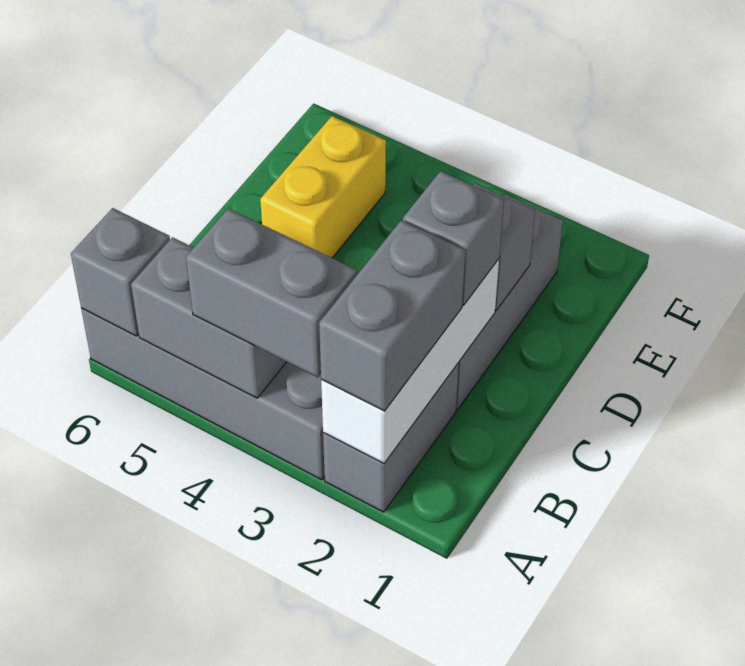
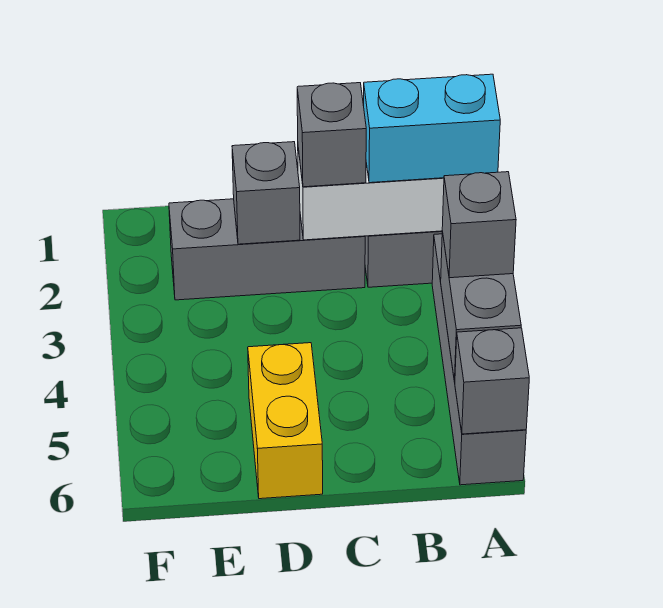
grey brick A2:B2 level 3 -> cyan brick A2:B2 level 3
grey brick A3:A4 level 3 -> grey brick A4 level 3
yellow brick D5:E5 level 1 -> yellow brick D5:D6 level 1

